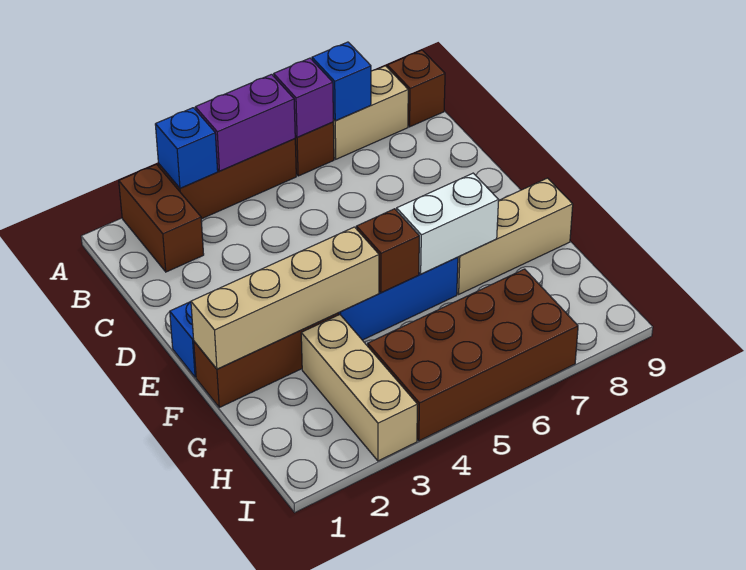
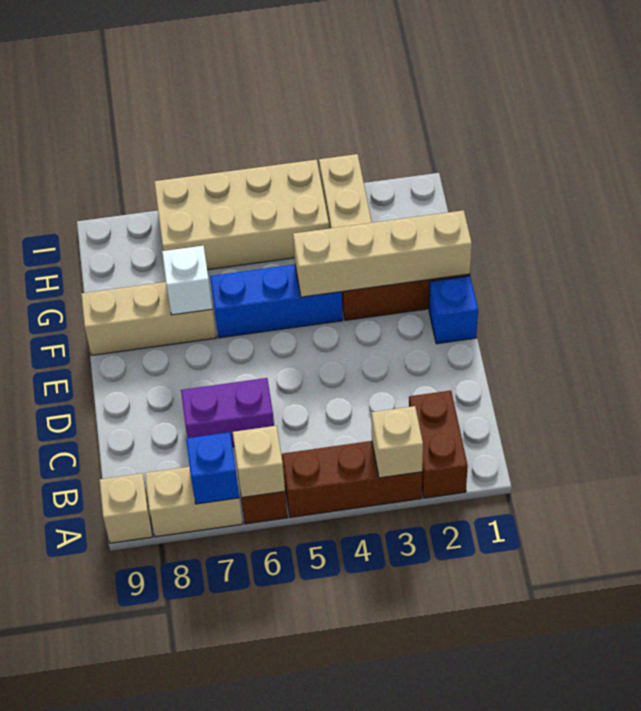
blue brick A3 level 2 -> tan brick A3 level 2
purple brick A4:A5 level 2 -> purple brick C6:C7 level 1
purple brick A6 level 2 -> tan brick A6 level 2
brown brick A9 level 1 -> tan brick A9 level 1
brown brick F5 level 2 -> none
white brick F6:F7 level 2 -> white brick F7 level 2
brown brick H4:I7 level 1 -> tan brick H4:I7 level 1

